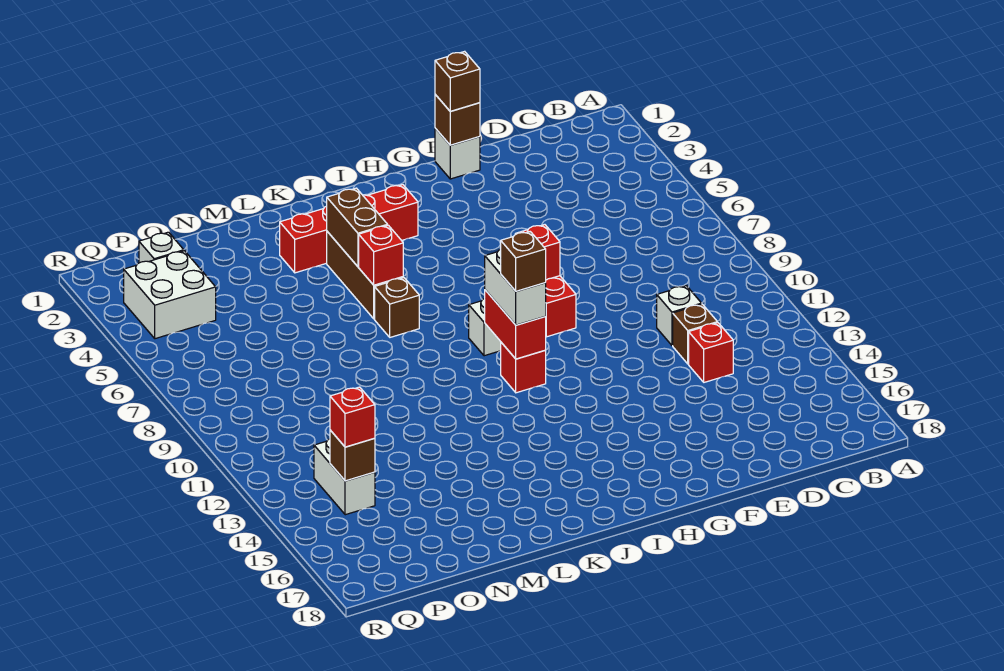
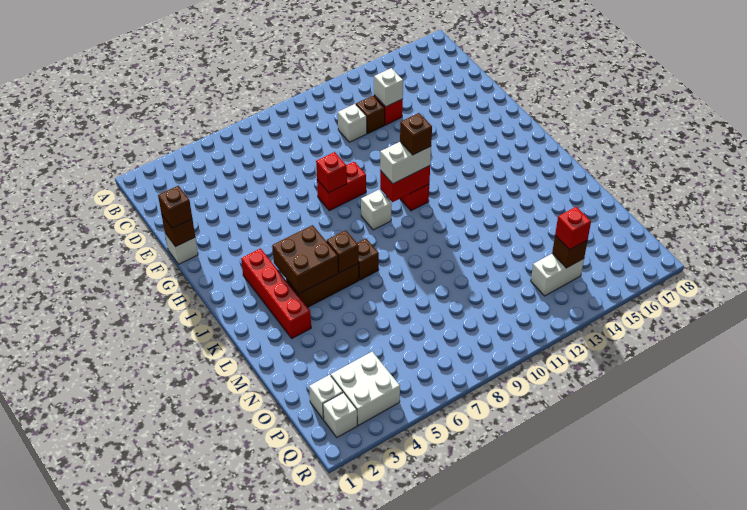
none -> white brick D13 level 2
brown brick K4:K5 level 2 -> brown brick J4:K5 level 2
red brick K6 level 2 -> brown brick K6 level 2
none -> white brick Q2 level 1

